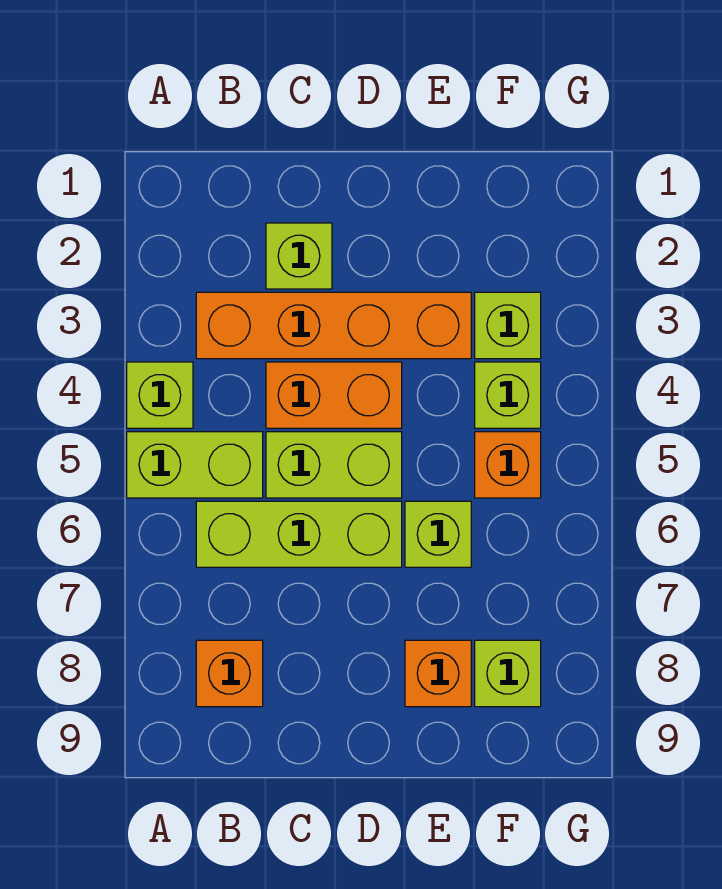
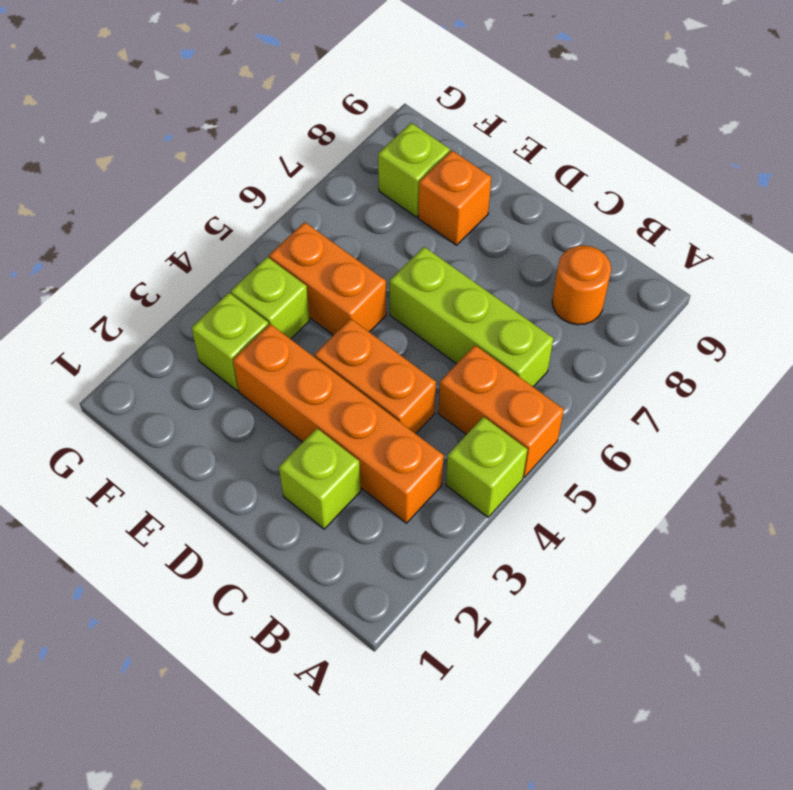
lime brick A5:B5 level 1 -> orange brick A5:B5 level 1
orange brick B8 level 1 -> orange round brick B8 level 1
lime brick C5:D5 level 1 -> none
lime brick E6 level 1 -> none
orange brick F5 level 1 -> orange brick E5:F5 level 1

